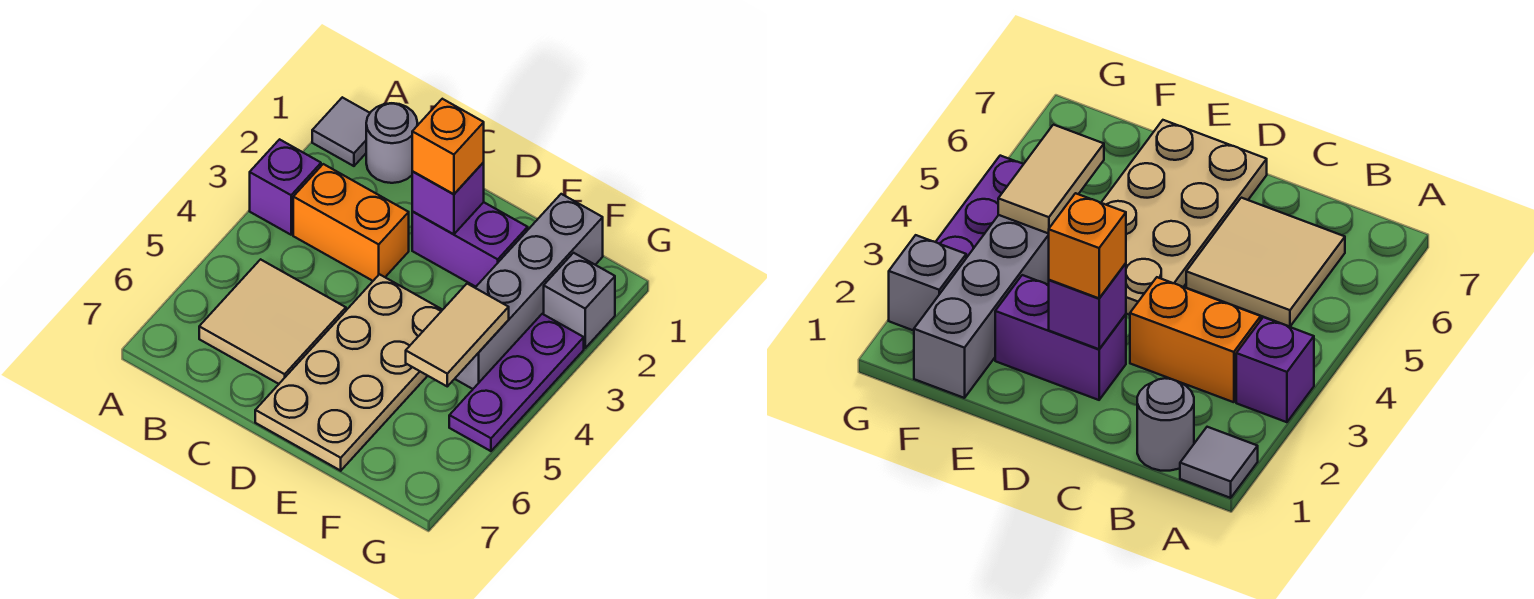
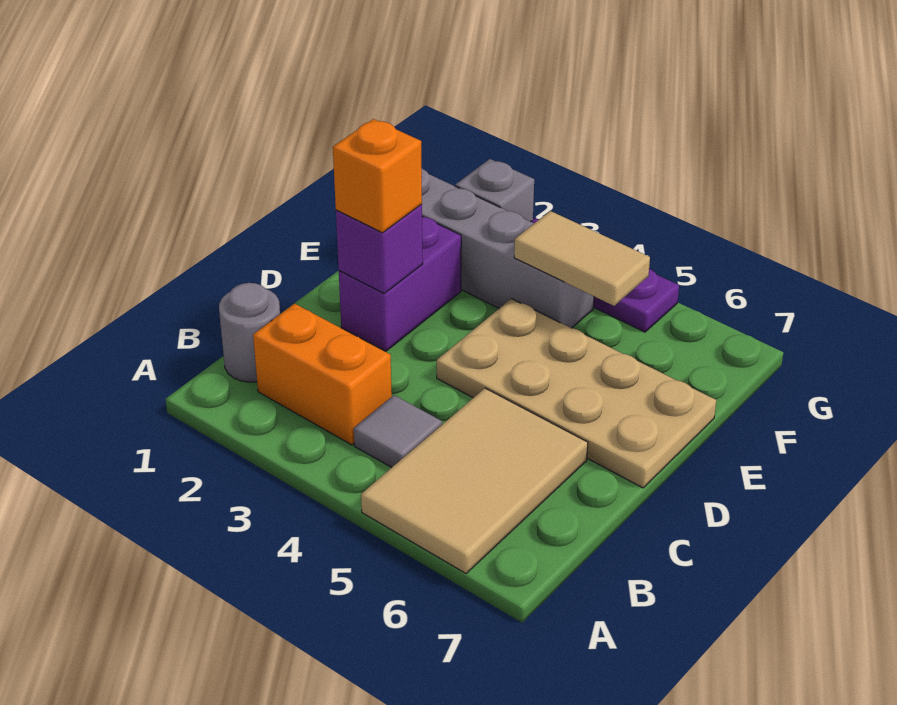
grey tile A1 level 1 -> grey tile B4 level 1
purple brick A3 level 1 -> none
orange brick B3:C3 level 1 -> orange brick B2:B3 level 1
tan tile B5:C6 level 1 -> tan tile A5:C6 level 1

